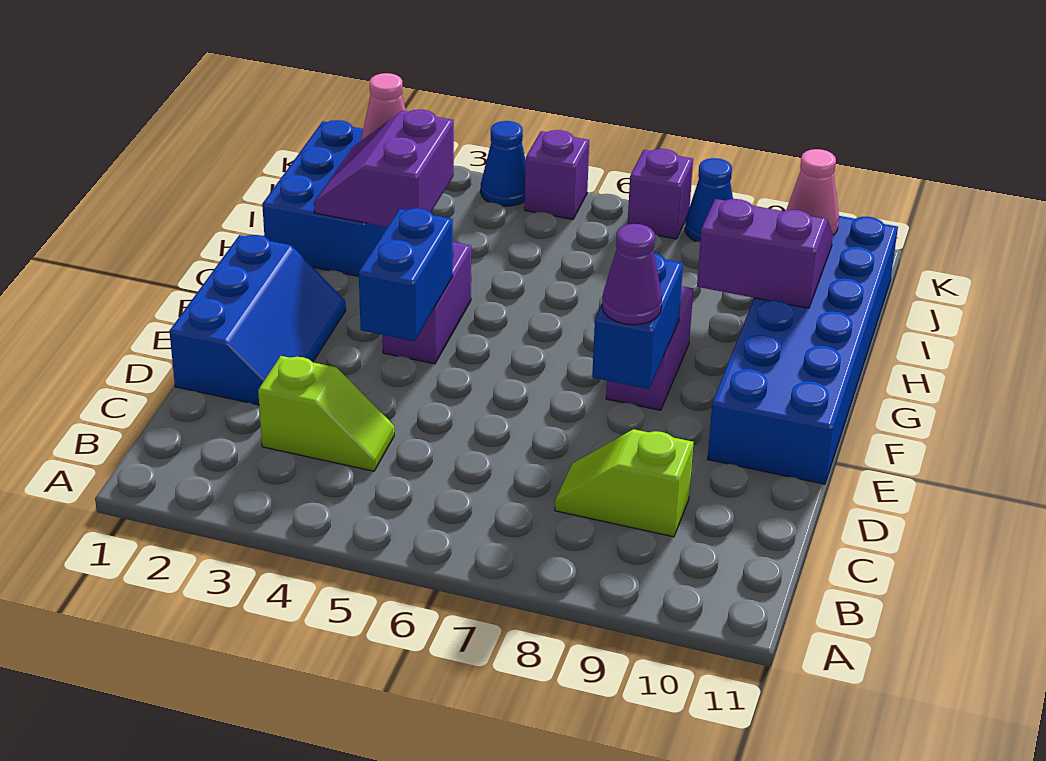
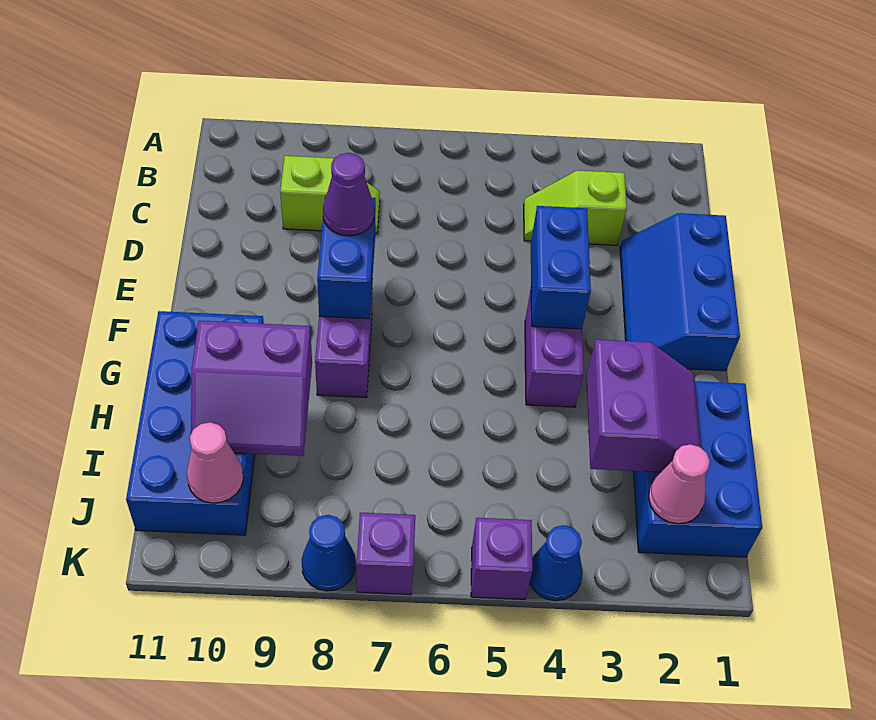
blue brick E10:J11 level 1 -> blue brick G10:J11 level 1

